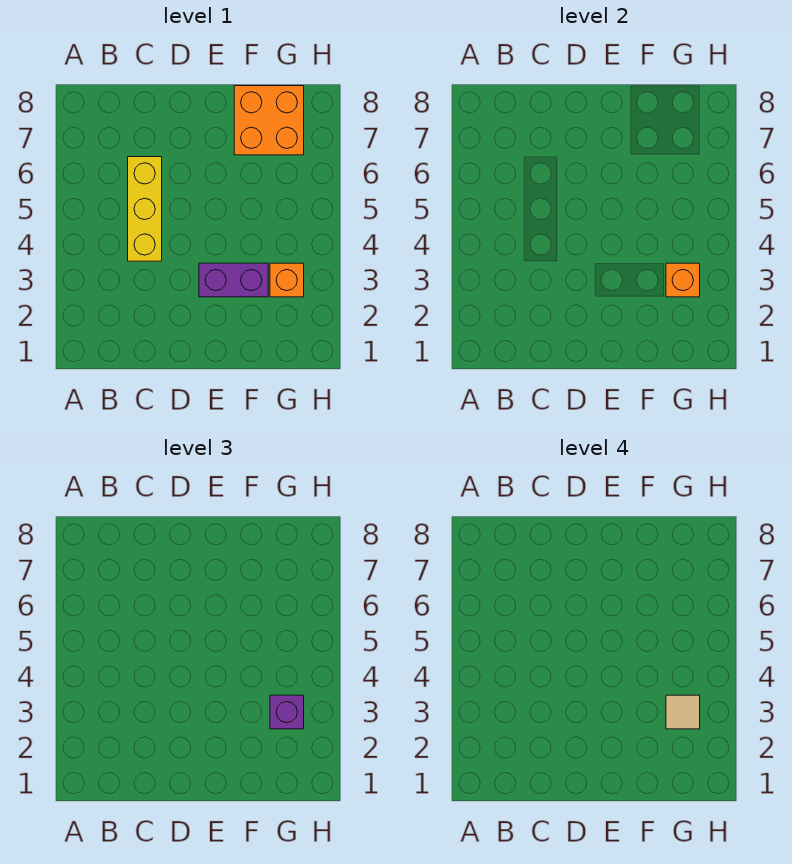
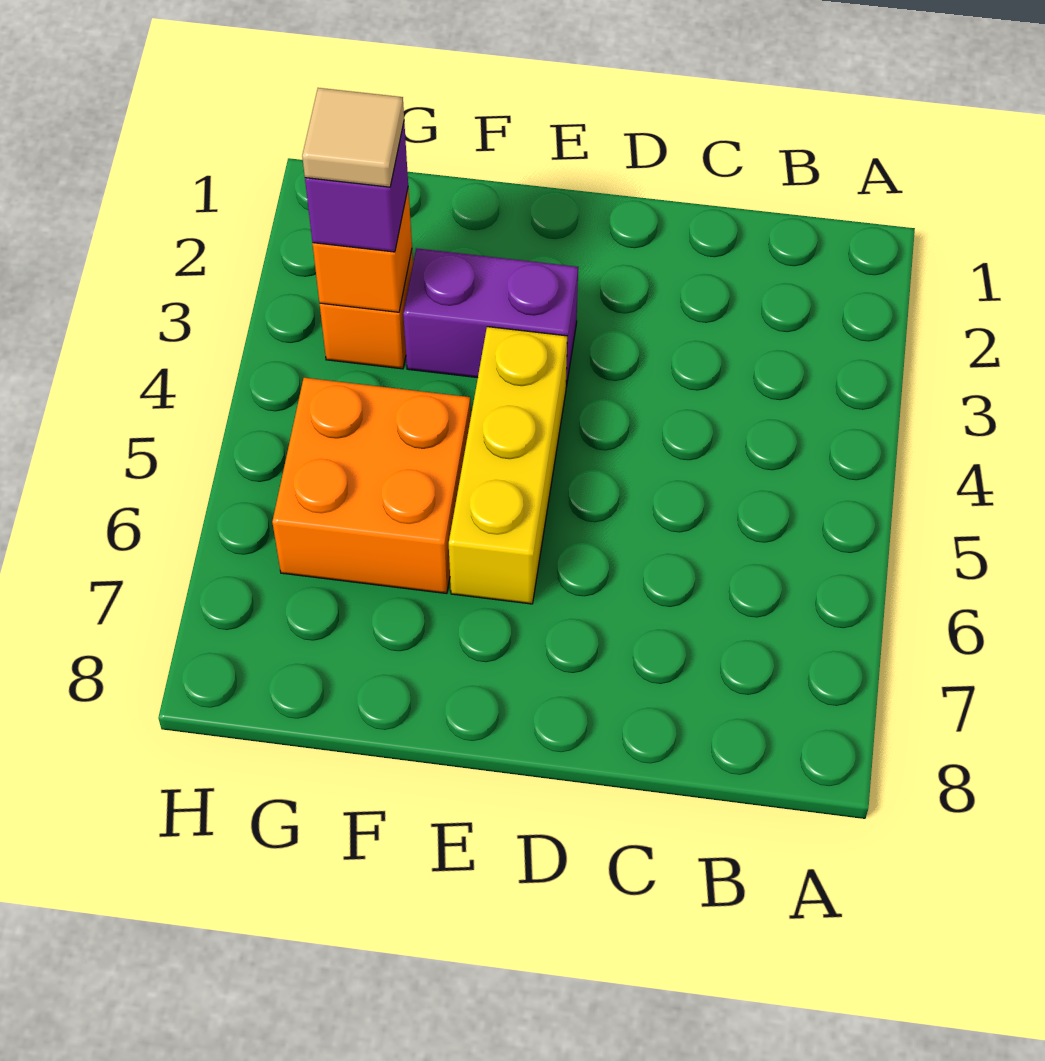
yellow brick C4:C6 level 1 -> yellow brick E4:E6 level 1
orange brick F7:G8 level 1 -> orange brick F5:G6 level 1

